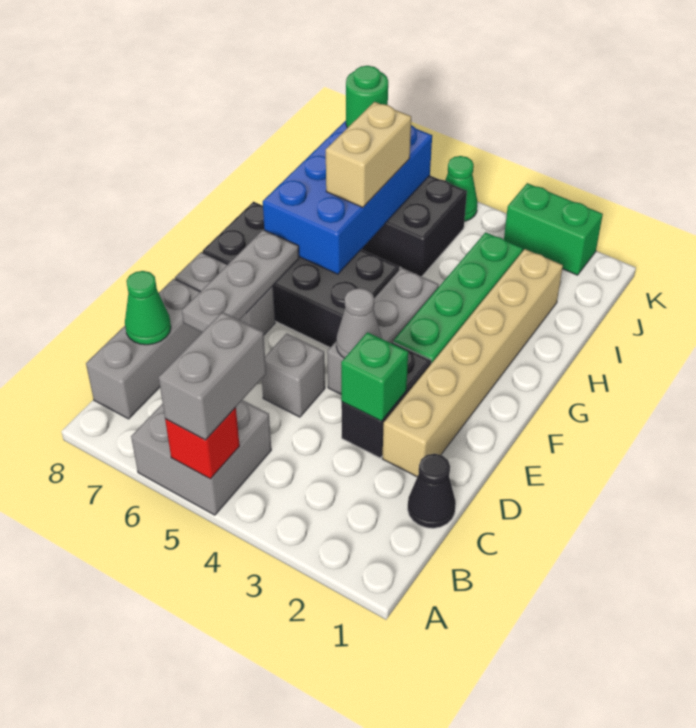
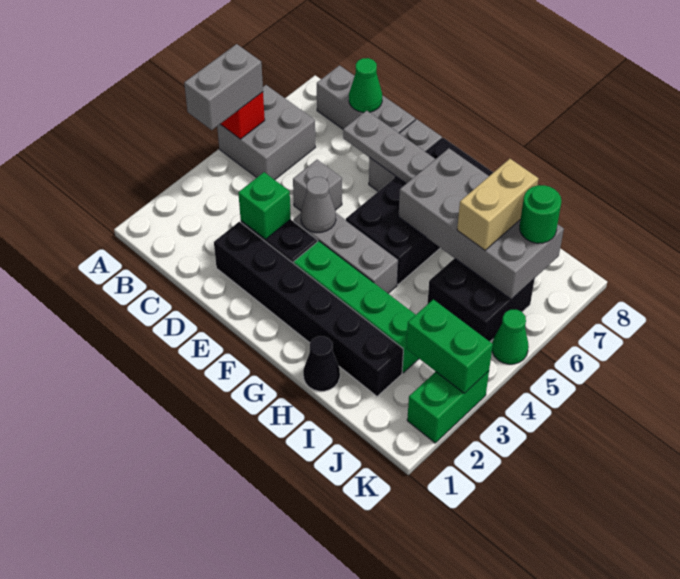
grey brick A5:B5 level 3 -> grey brick A4:A5 level 3
black cone C1 level 1 -> black cone H1 level 1
tan brick D2:I2 level 1 -> black brick D2:I2 level 1
blue brick G6:J7 level 2 -> grey brick G6:J7 level 2
tan brick H6:I6 level 3 -> tan brick I6:I7 level 3
none -> green brick J3:K3 level 2

